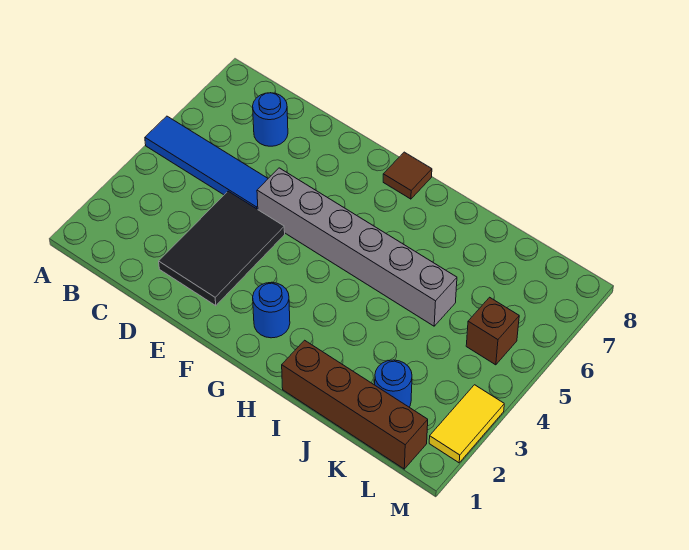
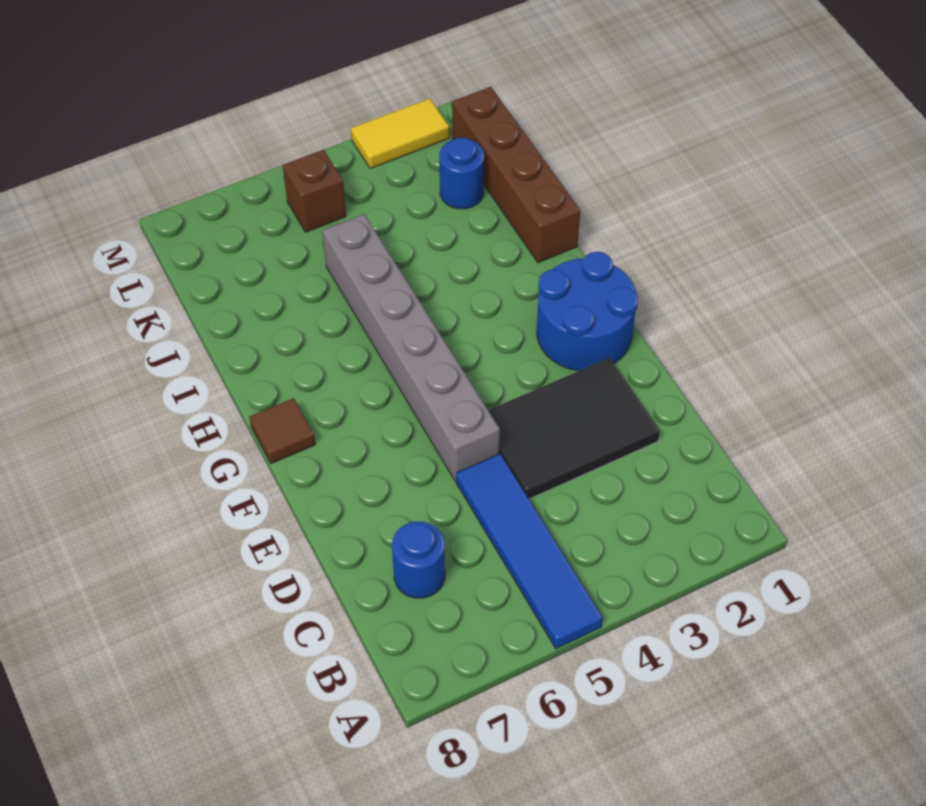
blue round brick G2 level 1 -> blue round brick F1:G2 level 1

